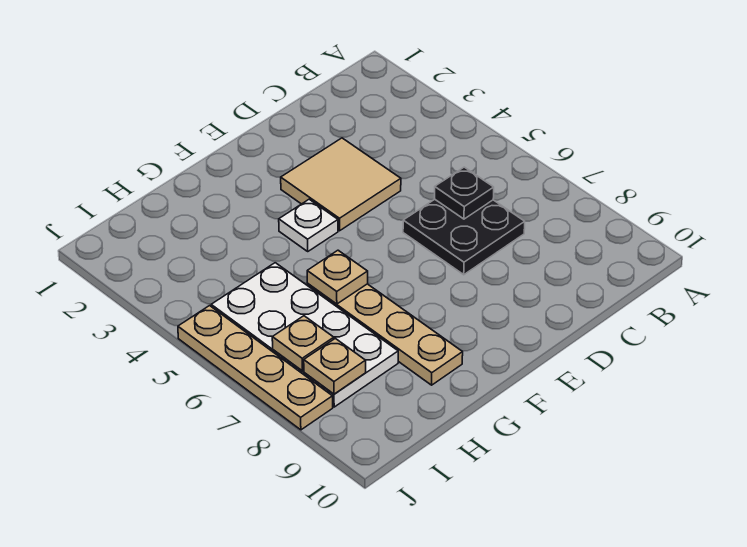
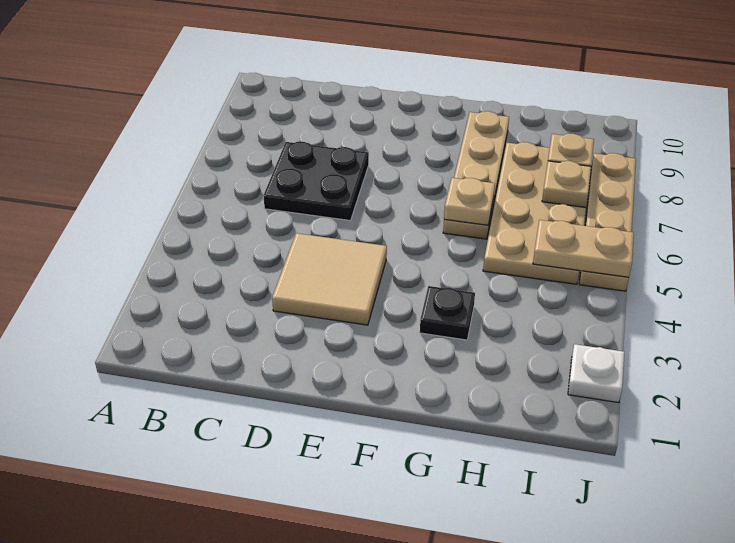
black plate C6 level 2 -> black plate G3 level 1
white plate F4 level 1 -> white plate J2 level 1
white plate H5:I8 level 1 -> tan plate H5:I8 level 1
none -> tan plate I5:J5 level 2

